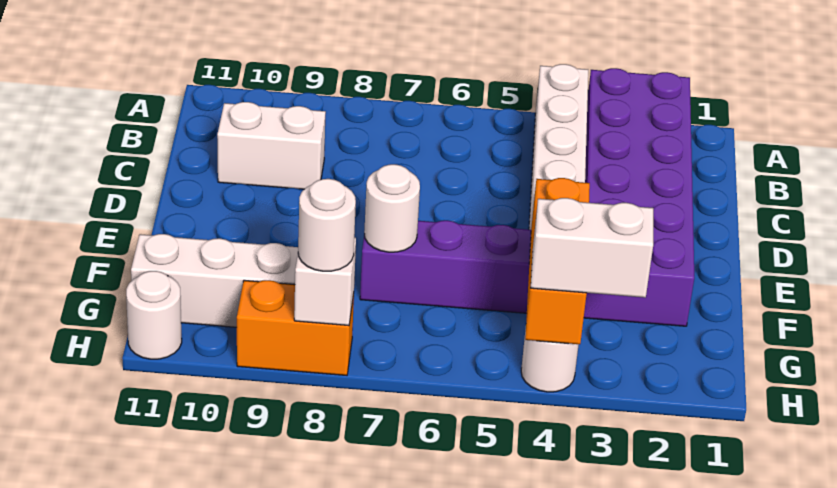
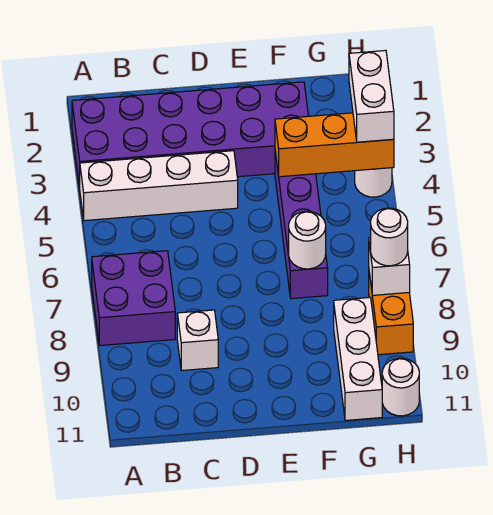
none -> purple brick A7:B8 level 1
white brick C9:C10 level 1 -> white brick C9 level 1

